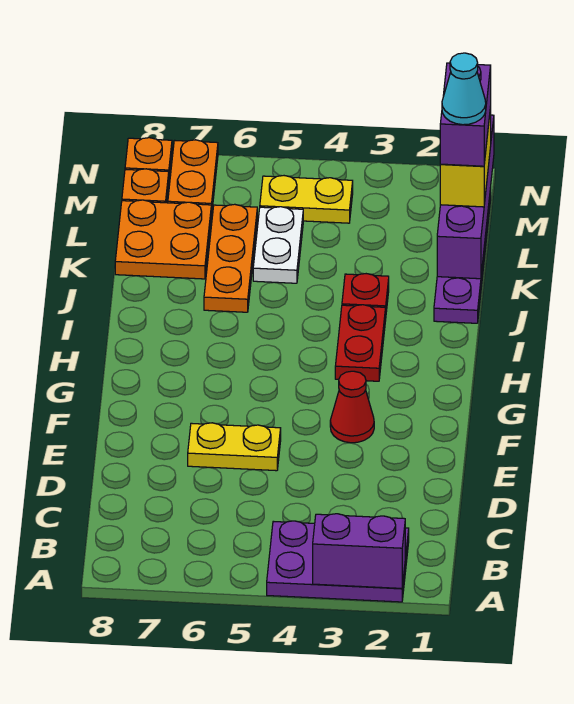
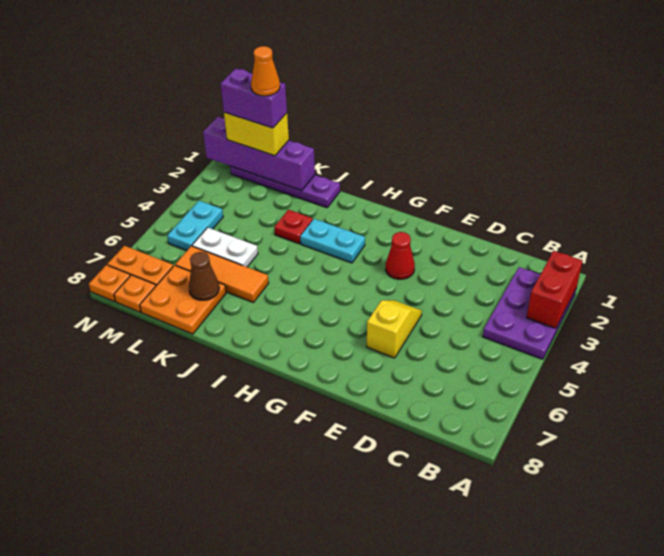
purple brick A2:A3 level 2 -> red brick A2:A3 level 2
yellow plate E5:E6 level 1 -> yellow slope E5:E6 level 1 top 6
red plate H3:I3 level 1 -> cyan plate H3:I3 level 1
orange plate J6:L6 level 1 -> orange tile J6:L6 level 1
none -> brown cone K7 level 2
cyan cone L1 level 5 -> orange cone L1 level 5
yellow plate M4:M5 level 1 -> cyan plate M4:M5 level 1

